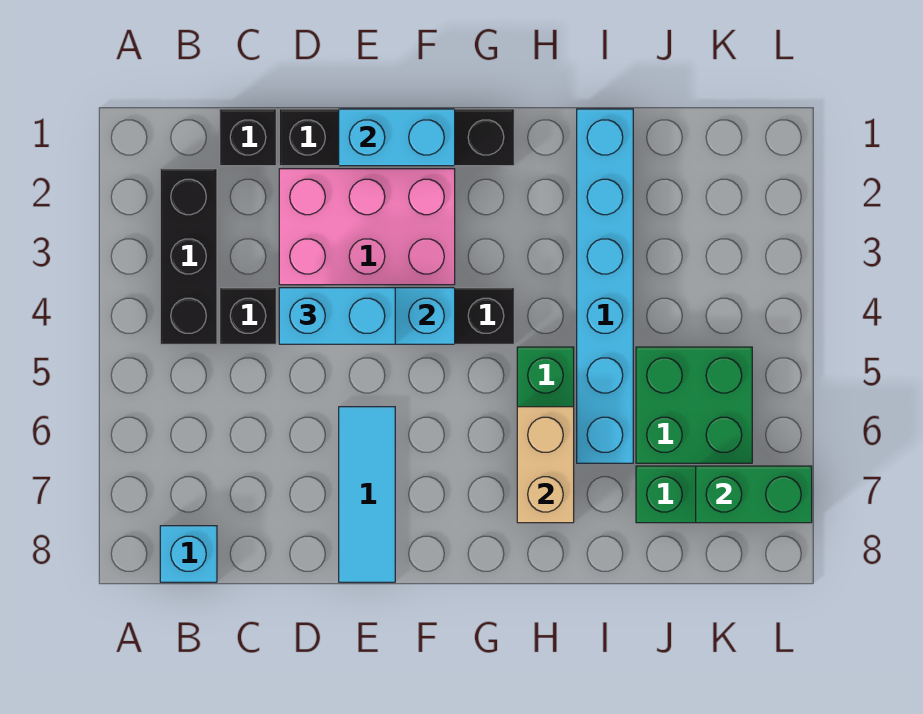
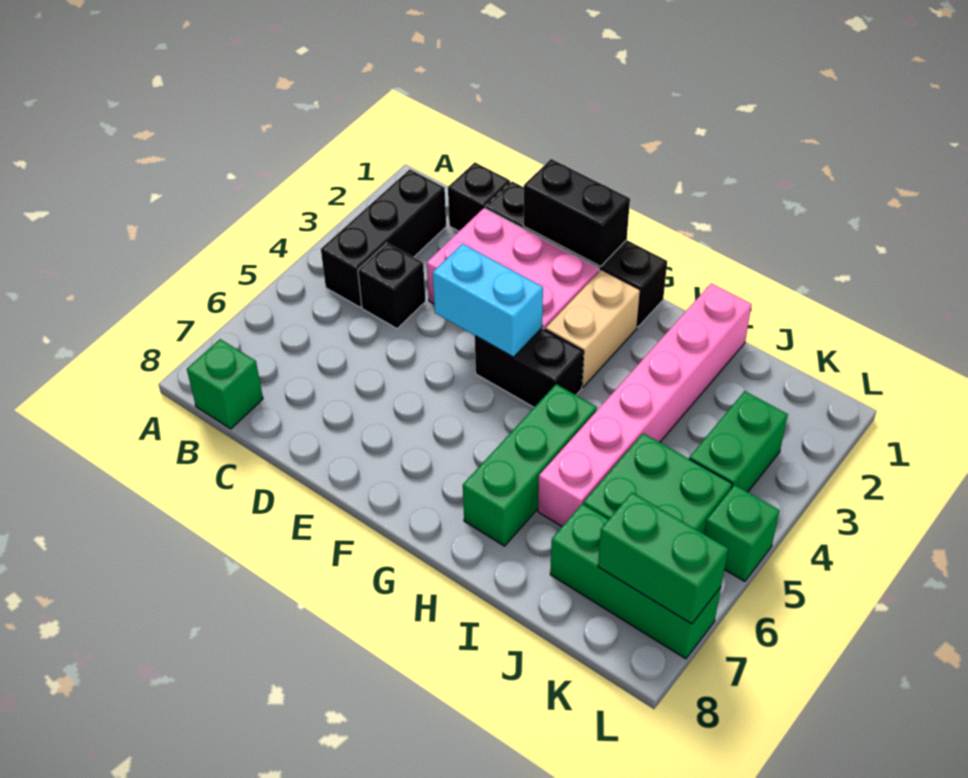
cyan brick B8 level 1 -> green brick B8 level 1
cyan brick D4:E4 level 3 -> none
cyan brick E1:F1 level 2 -> black brick E1:F1 level 2
cyan tile E6:E8 level 1 -> none
tan brick H6:H7 level 2 -> tan brick G2:G3 level 1
cyan brick I1:I6 level 1 -> pink brick I1:I6 level 1
none -> green brick K3:K4 level 1
none -> green brick L5 level 1

